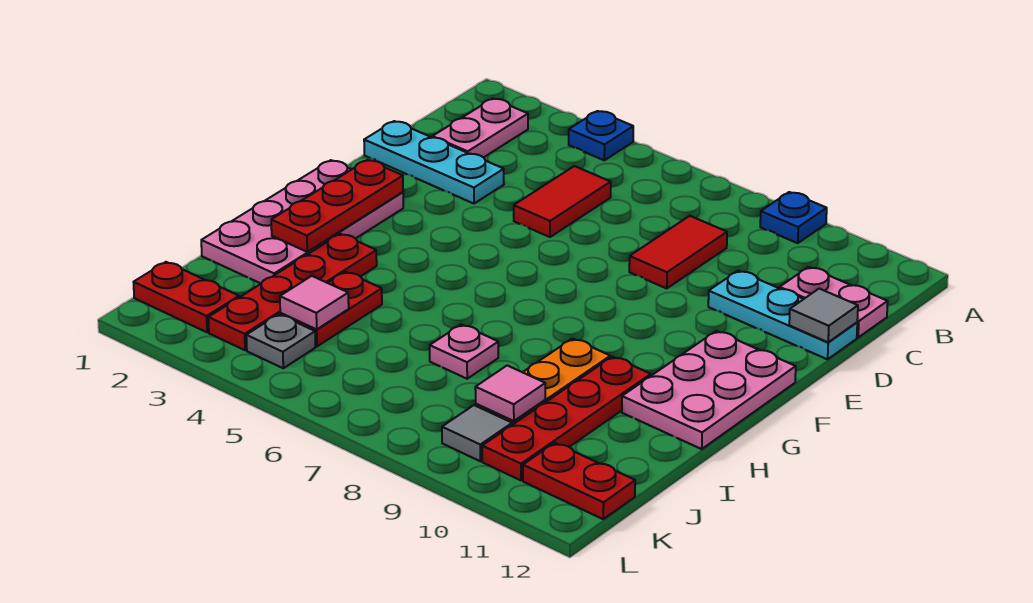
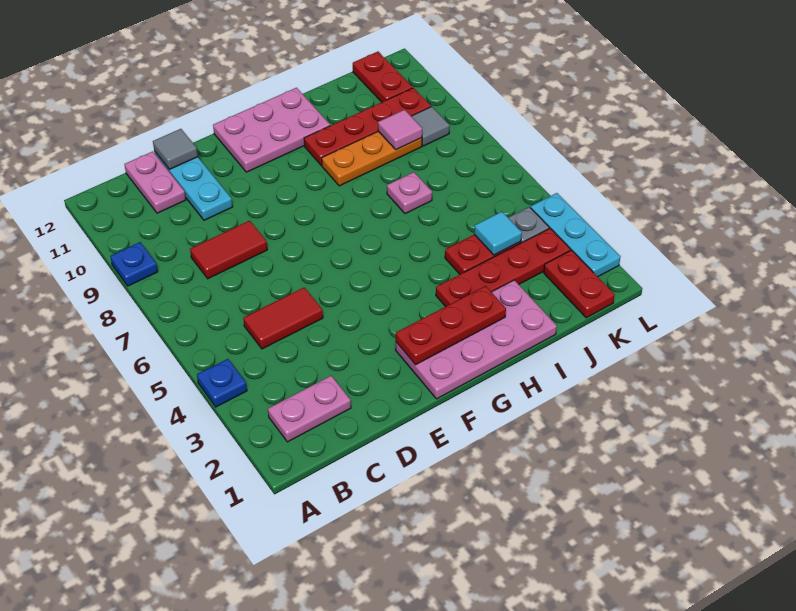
cyan plate D1:D3 level 1 -> cyan plate L2:L4 level 1
pink tile J4 level 2 -> cyan tile J4 level 2

